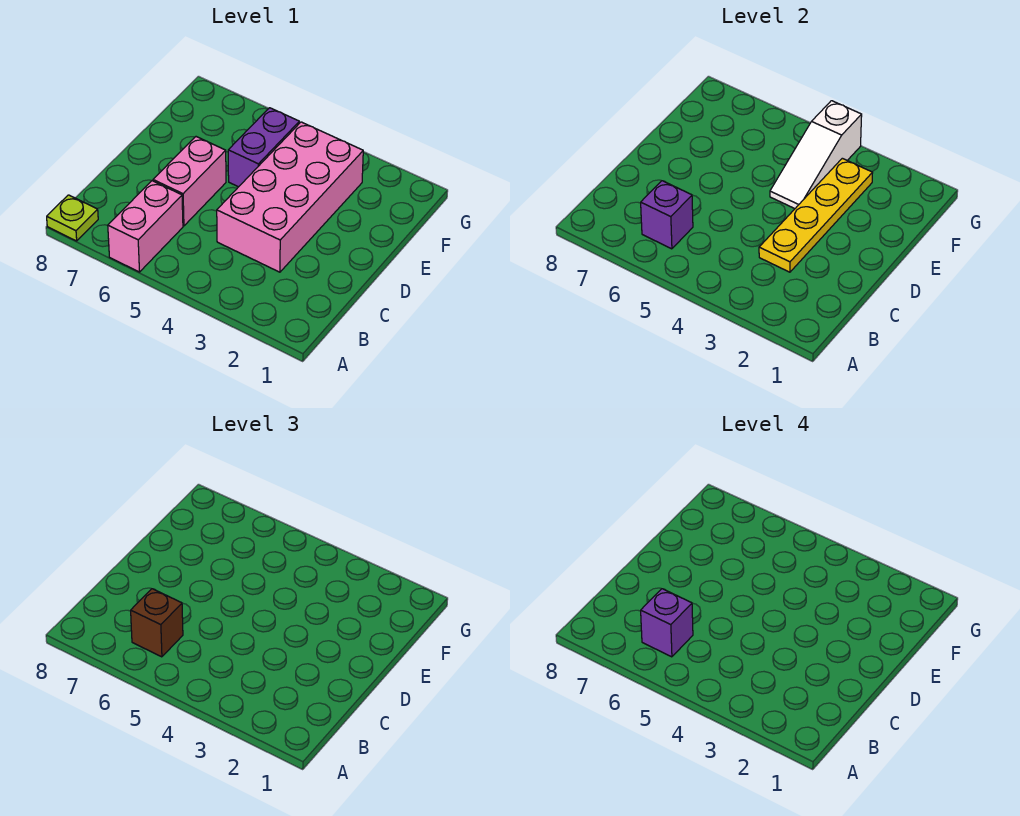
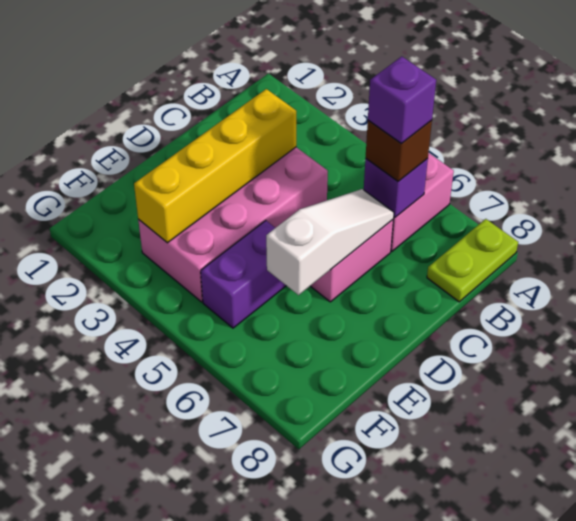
lime plate A8 level 1 -> lime plate A8:B8 level 1
yellow plate C3:F3 level 2 -> yellow brick C3:F3 level 2
white slope E4:G4 level 2 top G -> white slope C6:E6 level 2 top E

